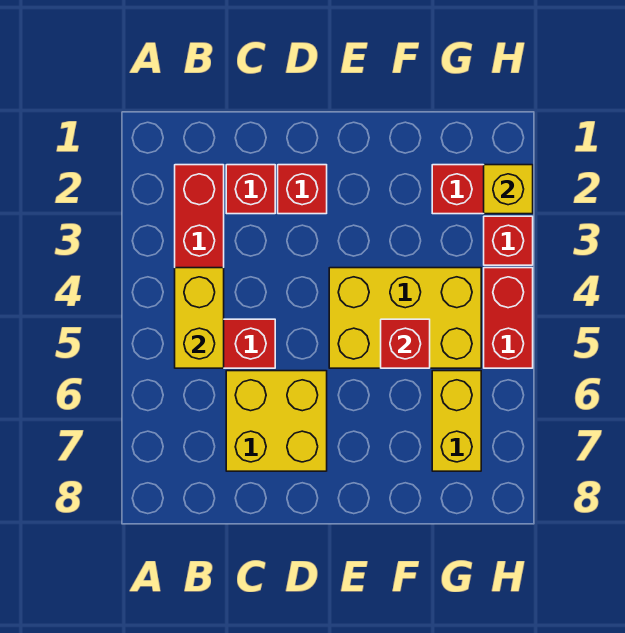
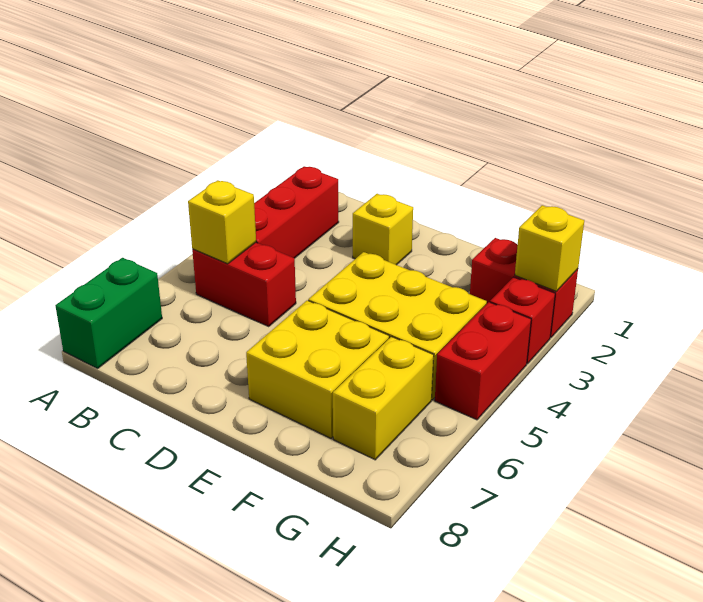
none -> green brick A7:A8 level 1
yellow brick B4:B5 level 2 -> yellow brick B5 level 2
red brick C2 level 1 -> none
yellow brick C6:D7 level 1 -> yellow brick E6:F7 level 1
red brick D2 level 1 -> yellow brick D2 level 1
red brick F5 level 2 -> none

